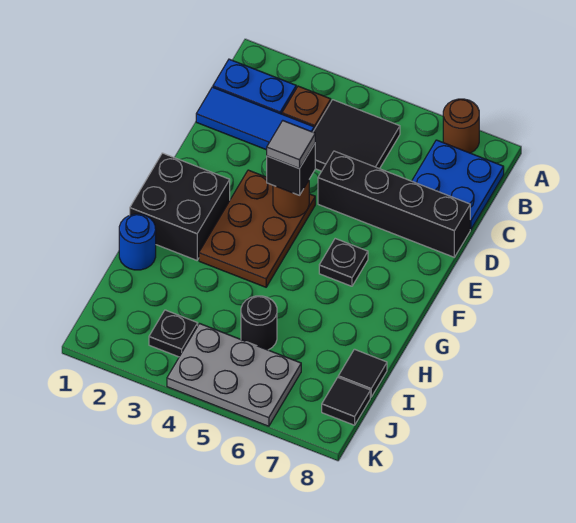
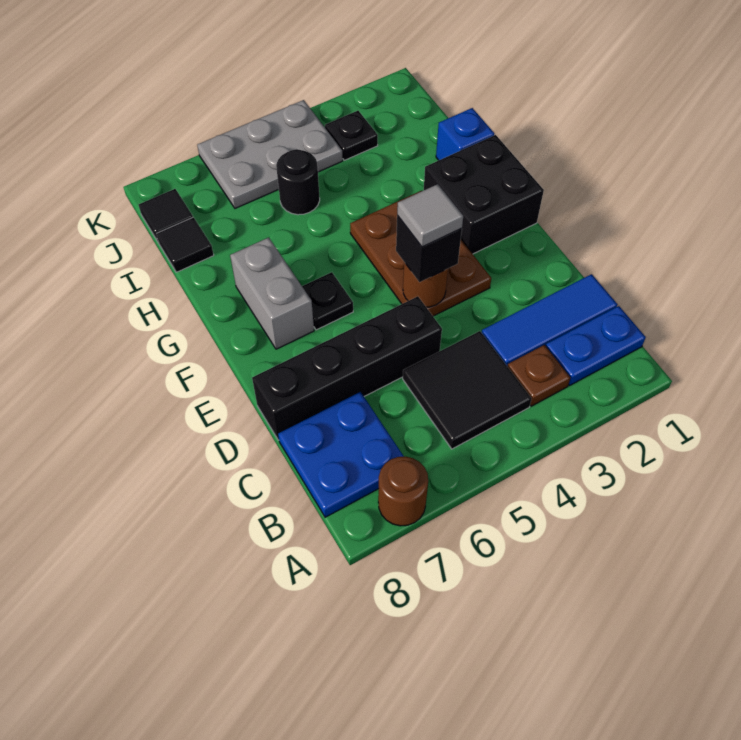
none -> grey brick F7:G7 level 1
blue round brick H1 level 1 -> blue brick H1 level 1

